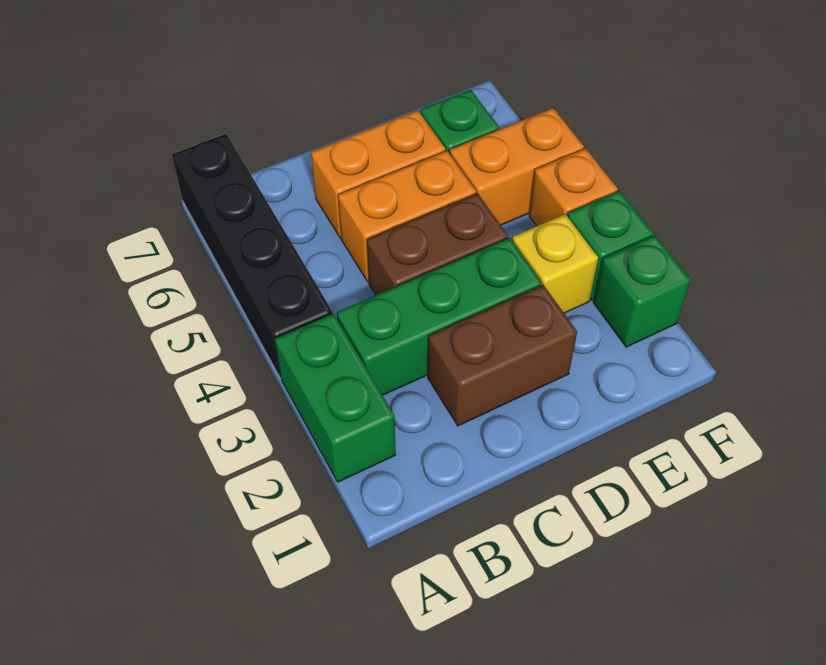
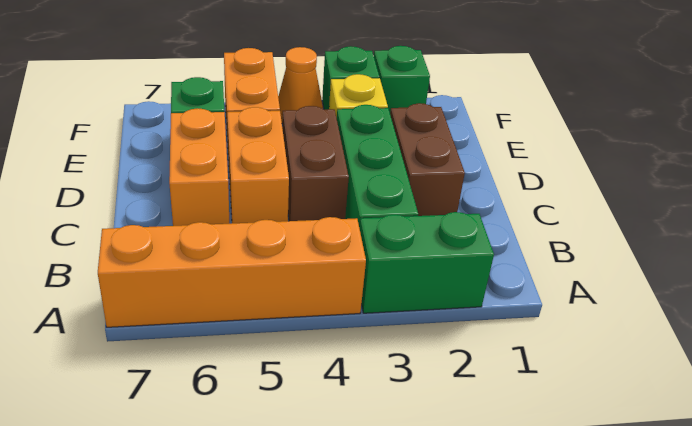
black brick A4:A7 level 1 -> orange brick A4:A7 level 1
orange brick F4 level 1 -> orange cone F4 level 1

